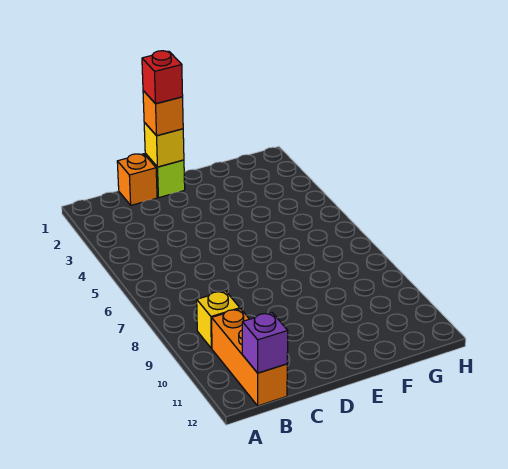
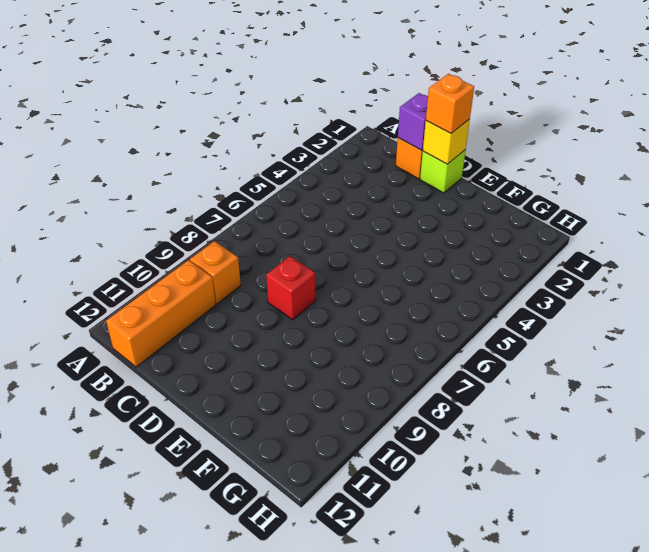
yellow brick B9 level 1 -> orange brick B9 level 1
purple brick B12 level 2 -> purple brick C1 level 2
red brick D1 level 4 -> red brick D8 level 1

